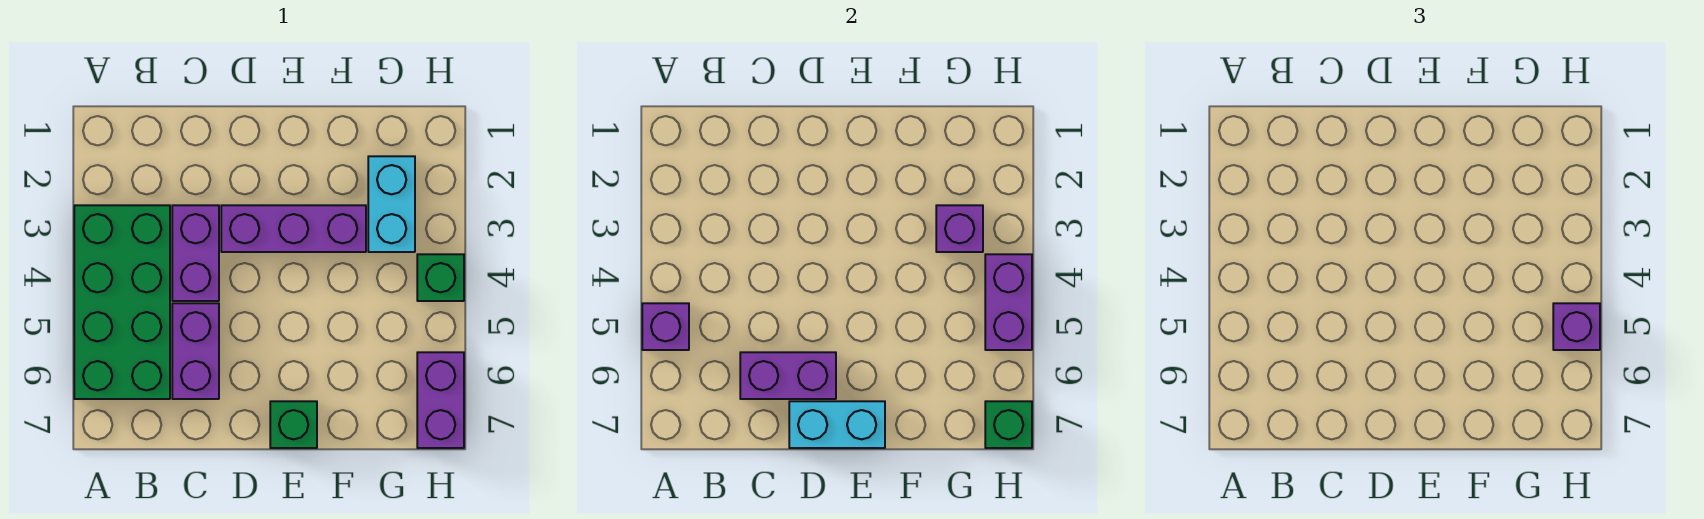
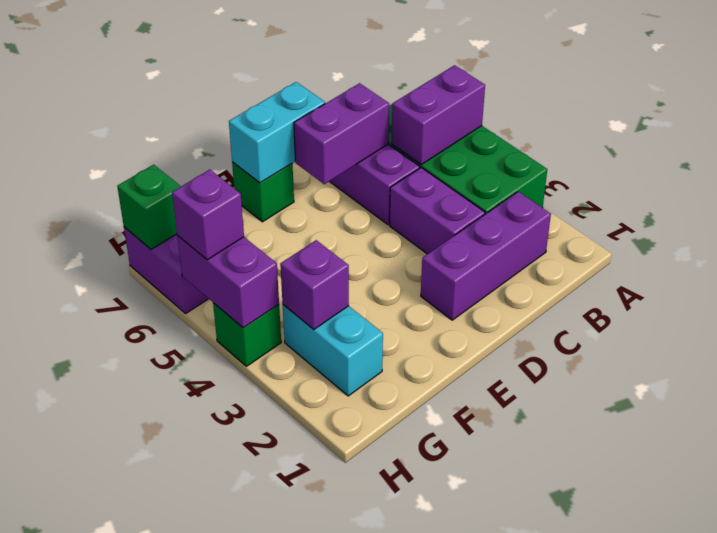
purple brick A5 level 2 -> purple brick A5:B5 level 2
purple brick D3:F3 level 1 -> purple brick B2:D2 level 1

